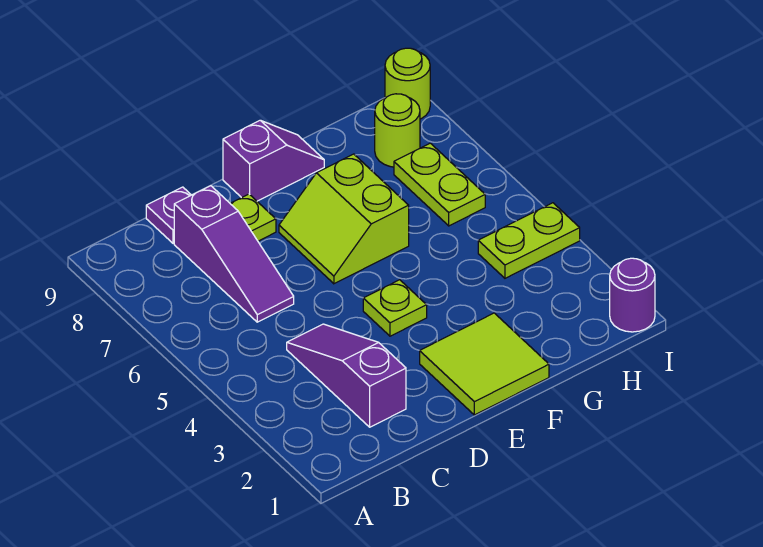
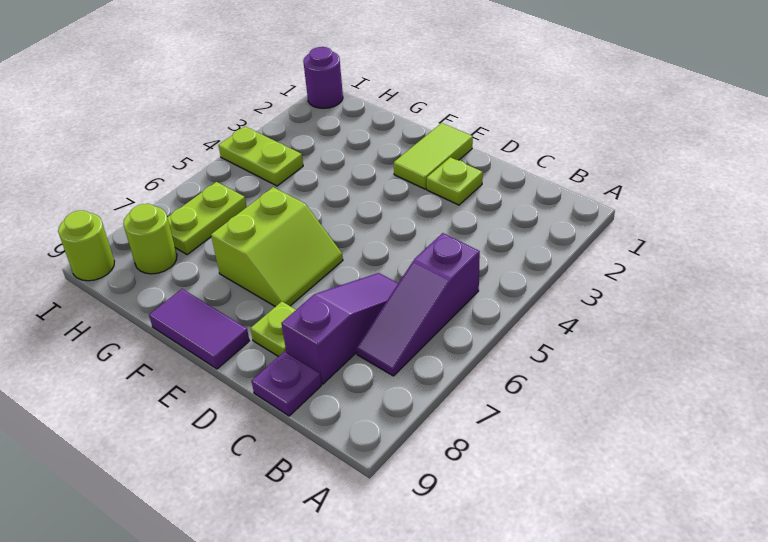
purple slope C2:C4 level 1 top 2 -> purple slope B5:B7 level 1 top 5
lime tile E1:F2 level 1 -> lime tile E1:E2 level 1
lime plate E4 level 1 -> lime plate D2 level 1
purple slope E9:F9 level 1 top E -> purple tile E9:F9 level 1

